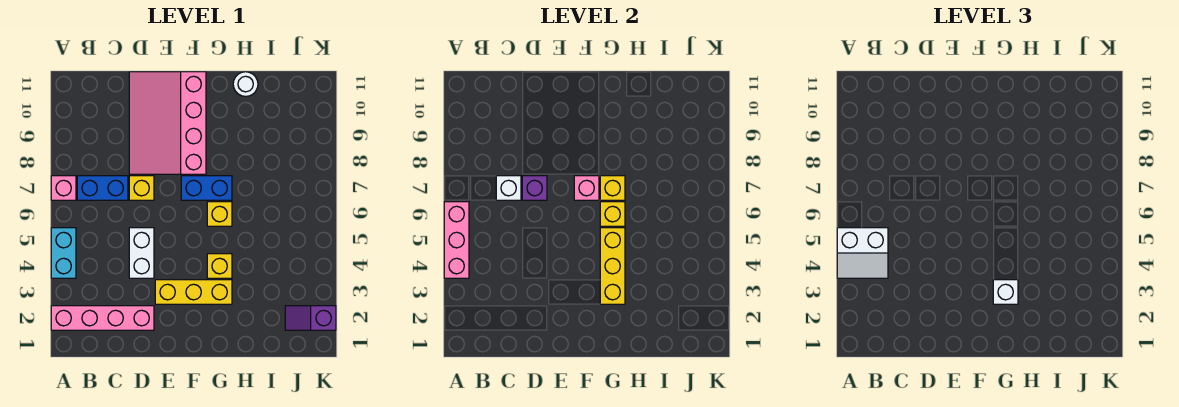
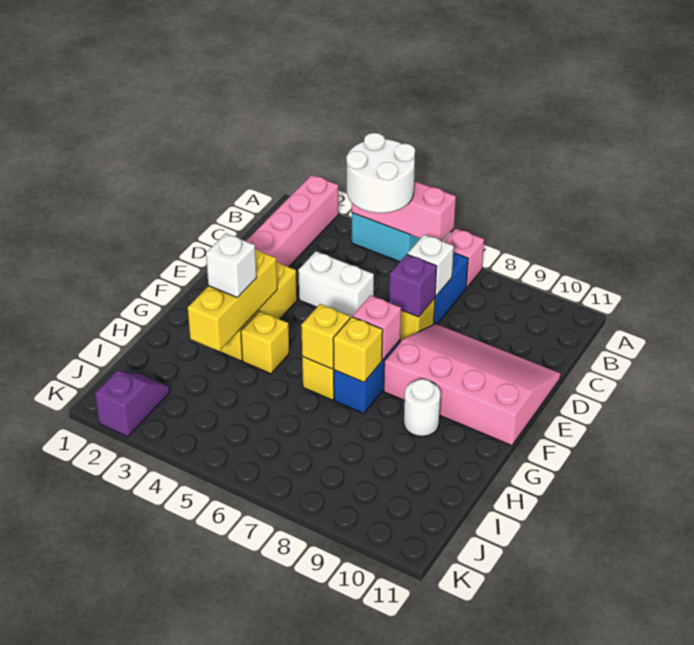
white slope A4:B5 level 3 top 5 -> white round brick A4:B5 level 3
yellow brick G3:G5 level 2 -> yellow brick F3:H3 level 2
white round brick H11 level 1 -> white round brick G9 level 1

